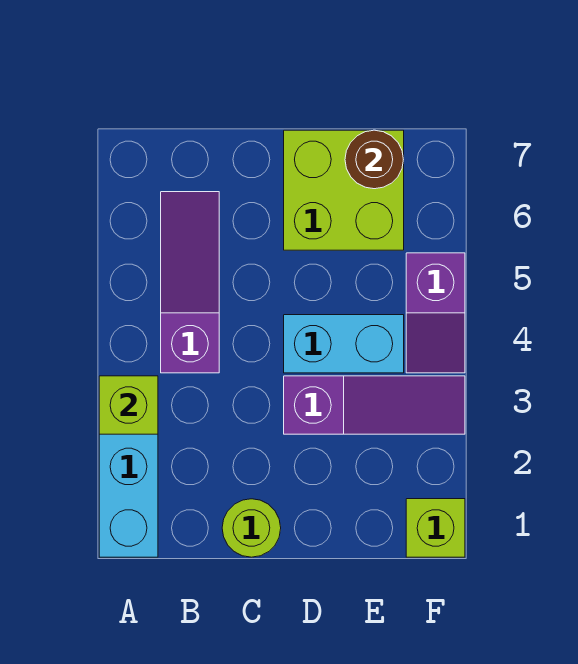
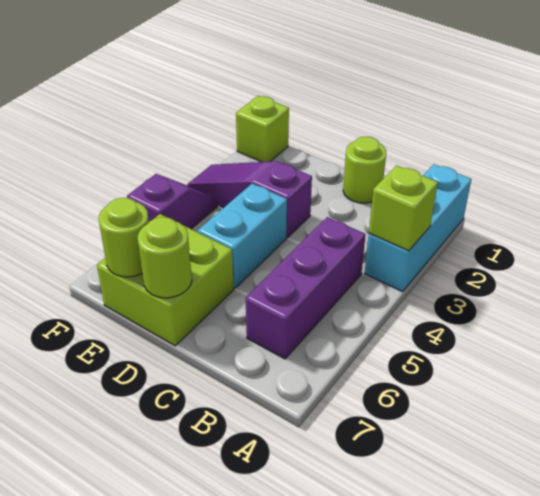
purple slope B4:B6 level 1 top 4 -> purple brick B4:B6 level 1
cyan brick D4:E4 level 1 -> cyan brick D4:D5 level 1
none -> lime round brick D7 level 2
brown round brick E7 level 2 -> lime round brick E7 level 2

